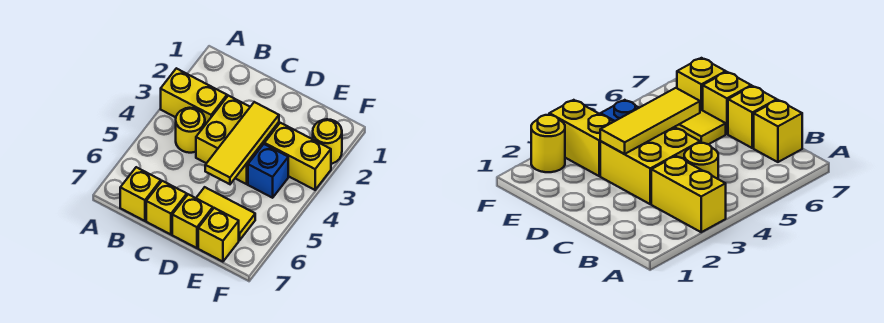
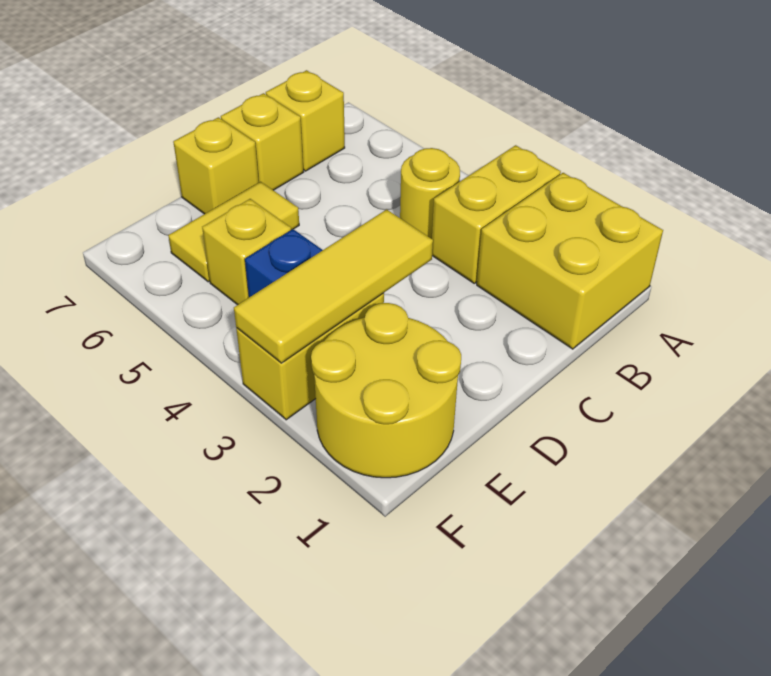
yellow brick C3:D4 level 1 -> yellow brick A1:B2 level 1
yellow tile D3:D5 level 2 -> yellow tile D3:F3 level 2
yellow brick E7 level 1 -> yellow brick E5 level 1
yellow round brick F2 level 1 -> yellow round brick E1:F2 level 1

